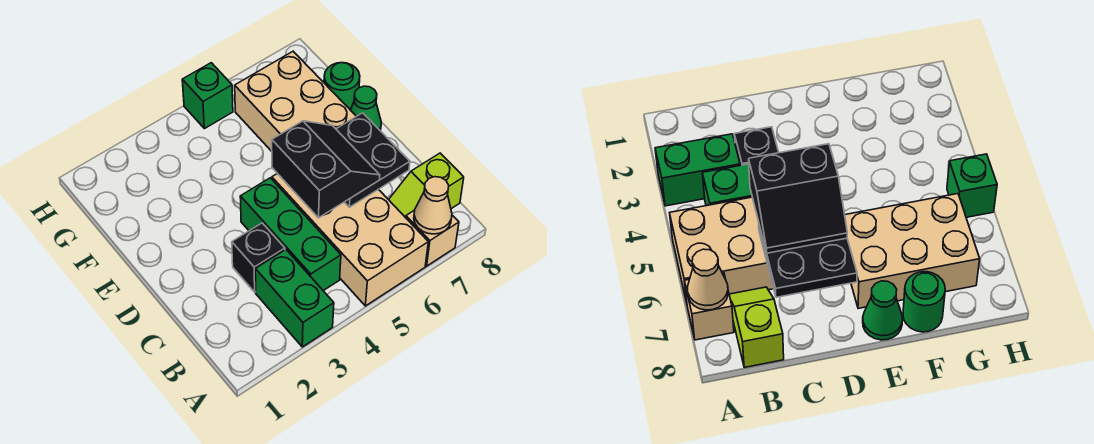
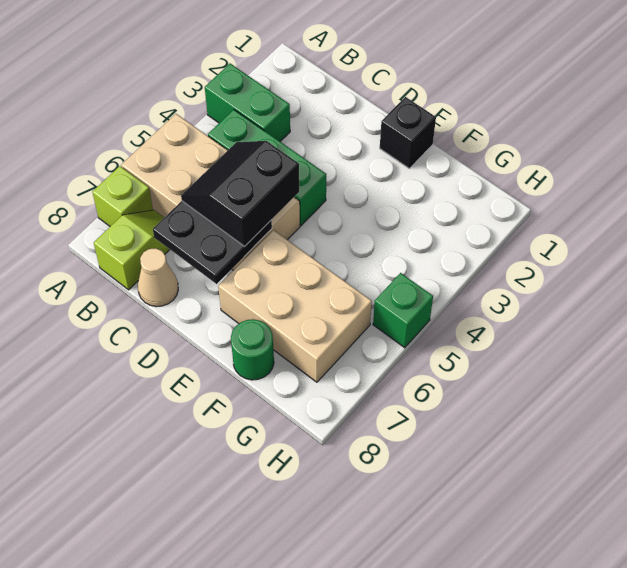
tan brick A7 level 1 -> lime brick A7 level 1
tan cone A7 level 2 -> tan cone C8 level 1
black brick C3 level 1 -> black brick E1 level 1
black slope C5:D6 level 3 top 5 -> black slope C5:D6 level 3 top D
green cone E8 level 1 -> none

